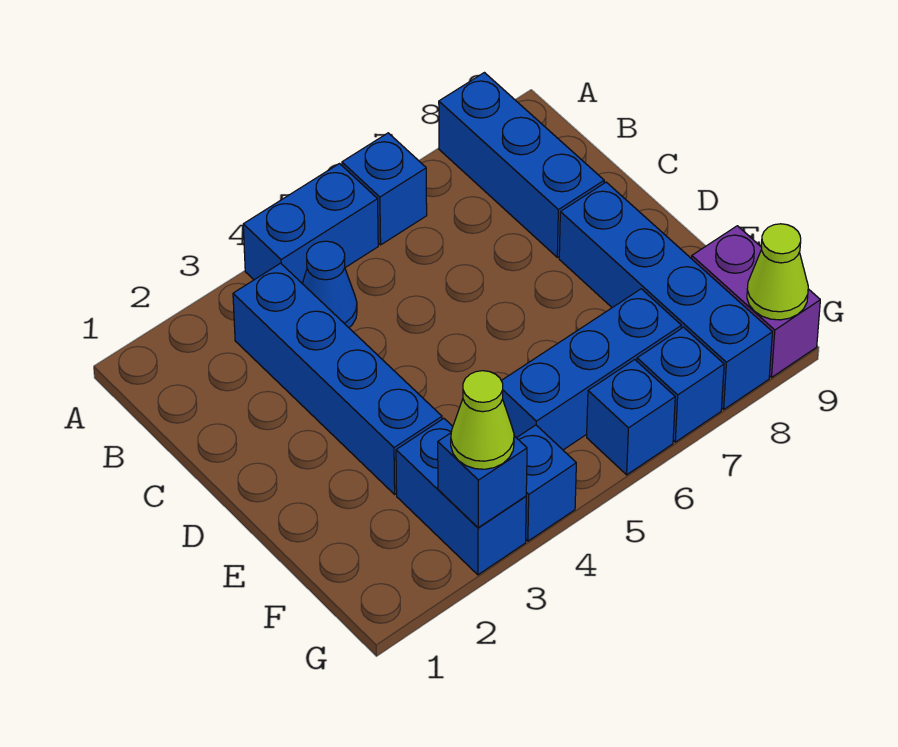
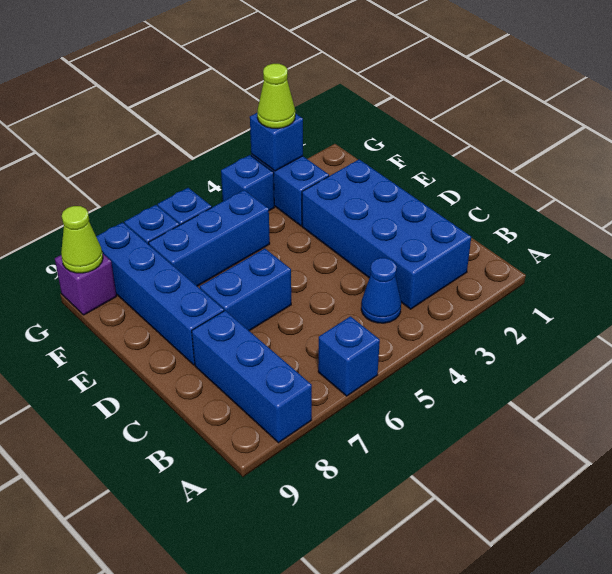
blue brick A4:A5 level 1 -> blue brick D6:D7 level 1
blue brick B3:E3 level 1 -> blue brick B2:E3 level 1
purple brick F9:G9 level 1 -> purple brick G9 level 1

